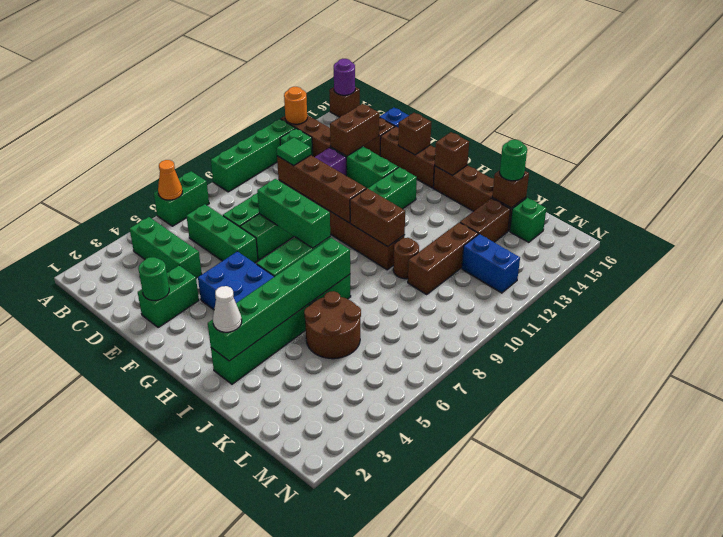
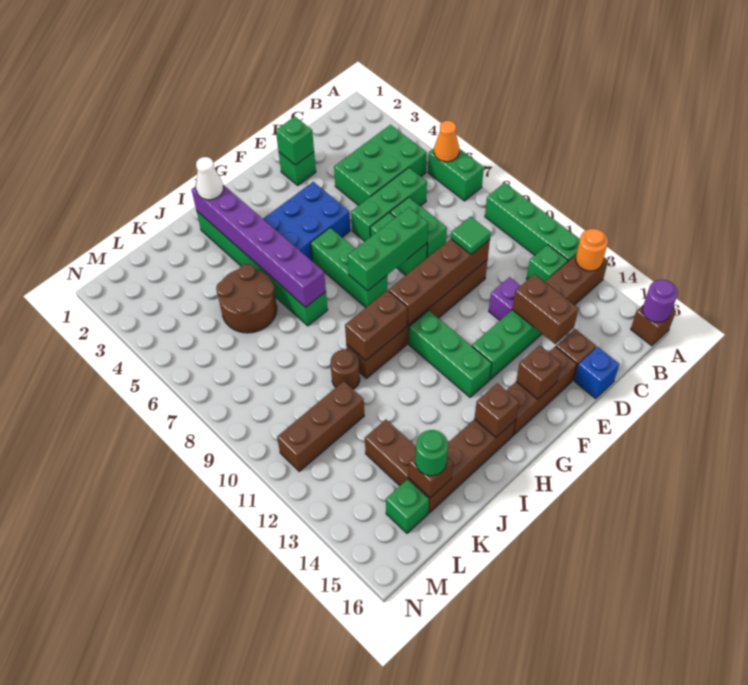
green brick B4:D4 level 1 -> green brick B4:D5 level 1
green brick E2:E3 level 1 -> green brick E2 level 1
green round brick E2 level 2 -> green brick E2 level 2
green brick I2:I7 level 2 -> purple brick I2:I7 level 2
brown brick K10:K12 level 1 -> brown brick K11:M11 level 1
blue brick L12:M12 level 1 -> none

